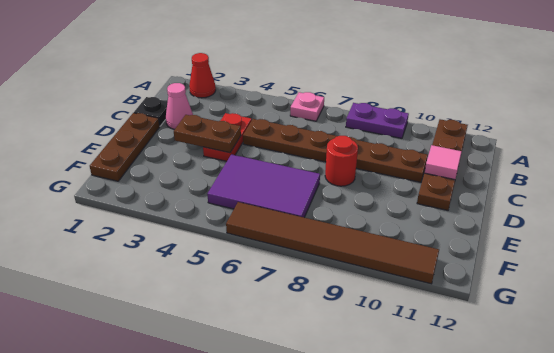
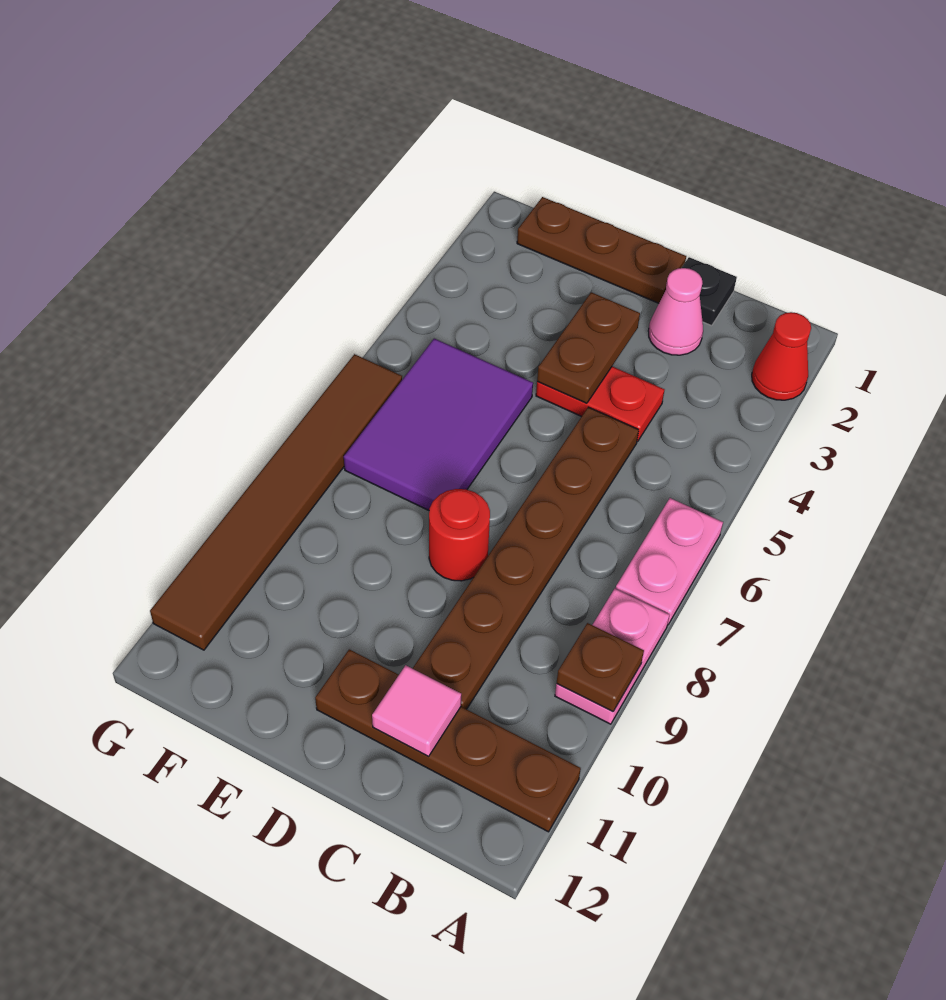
pink plate A6 level 1 -> pink plate A6:A7 level 1
purple plate A8:A9 level 1 -> pink plate A8:A9 level 1
none -> brown plate A9 level 2

